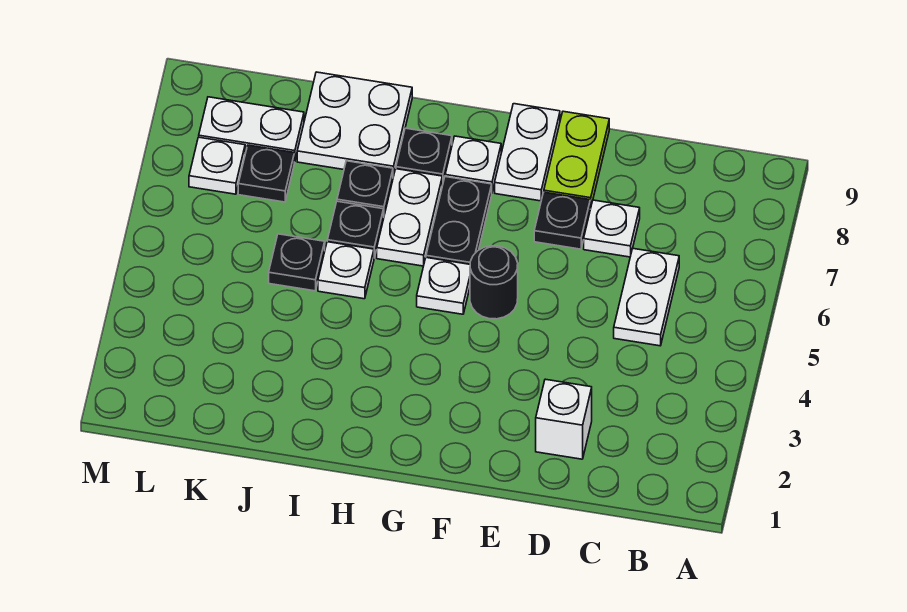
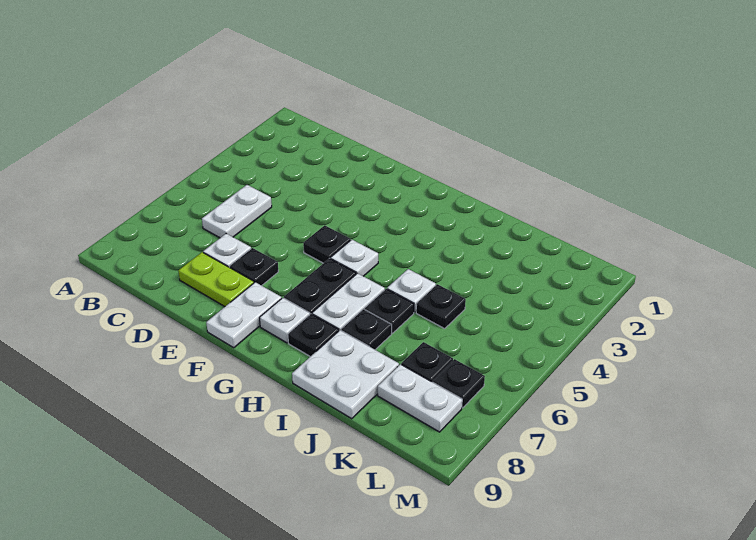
white brick D2 level 1 -> none
lime plate E8:E9 level 1 -> lime plate D8:E8 level 1
black round brick F5 level 1 -> black plate F5 level 1
white plate L7 level 1 -> black plate L7 level 1

